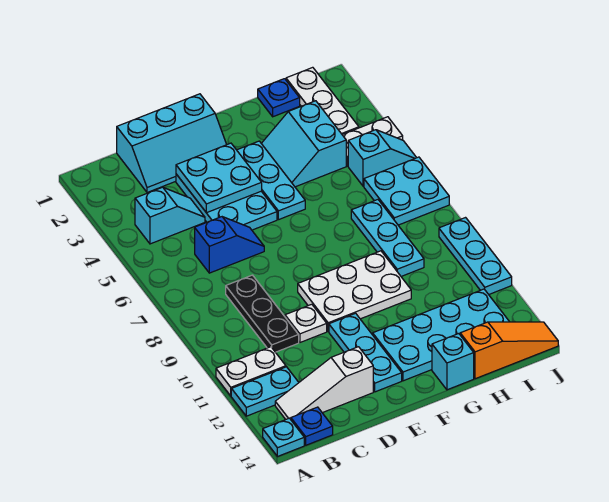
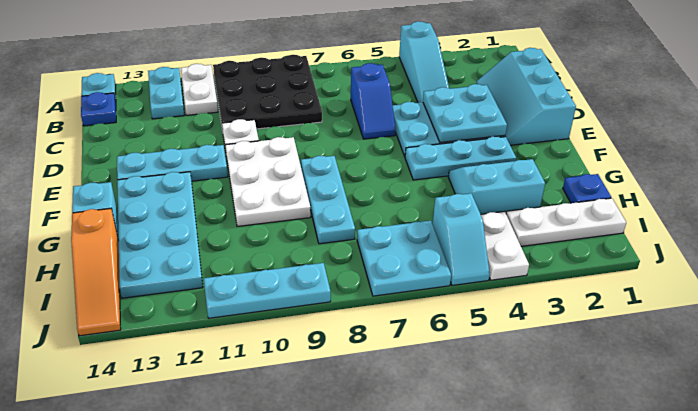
cyan slope B4:C4 level 1 top B -> cyan slope A4:C4 level 1 top A
white slope B13:D13 level 1 top D -> none
black plate C8:C10 level 1 -> black plate A8:C10 level 1
cyan plate H7:H9 level 1 -> cyan plate F8:H8 level 1

